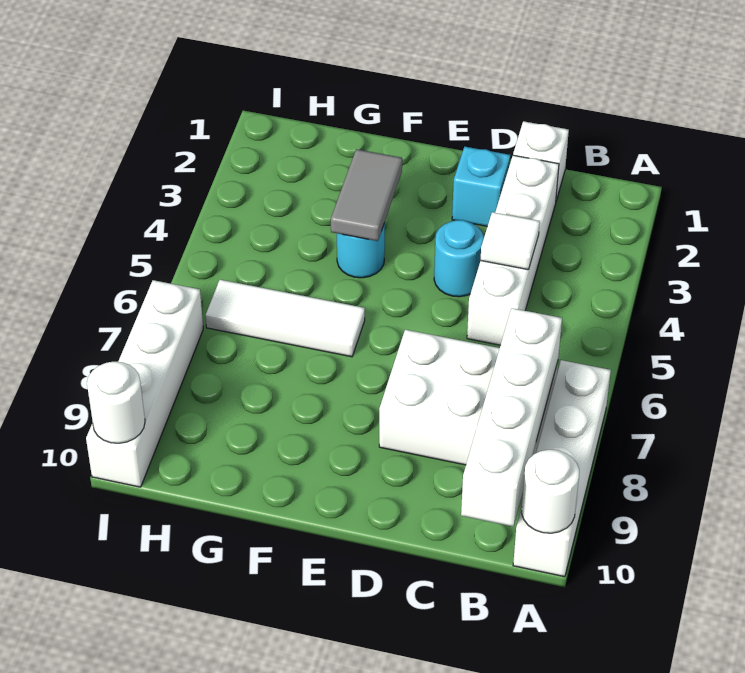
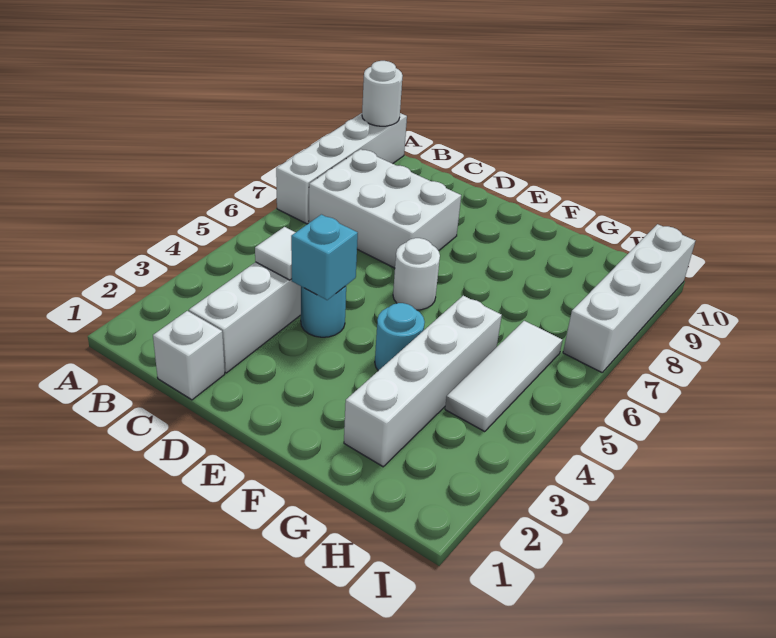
white brick B7:B10 level 2 -> white brick G2:G5 level 1
cyan brick D2 level 1 -> cyan brick D4 level 2
grey tile F3:F4 level 2 -> none
white tile F6:H6 level 1 -> white tile H4:H6 level 1
white round brick I10 level 2 -> white round brick E6 level 1

